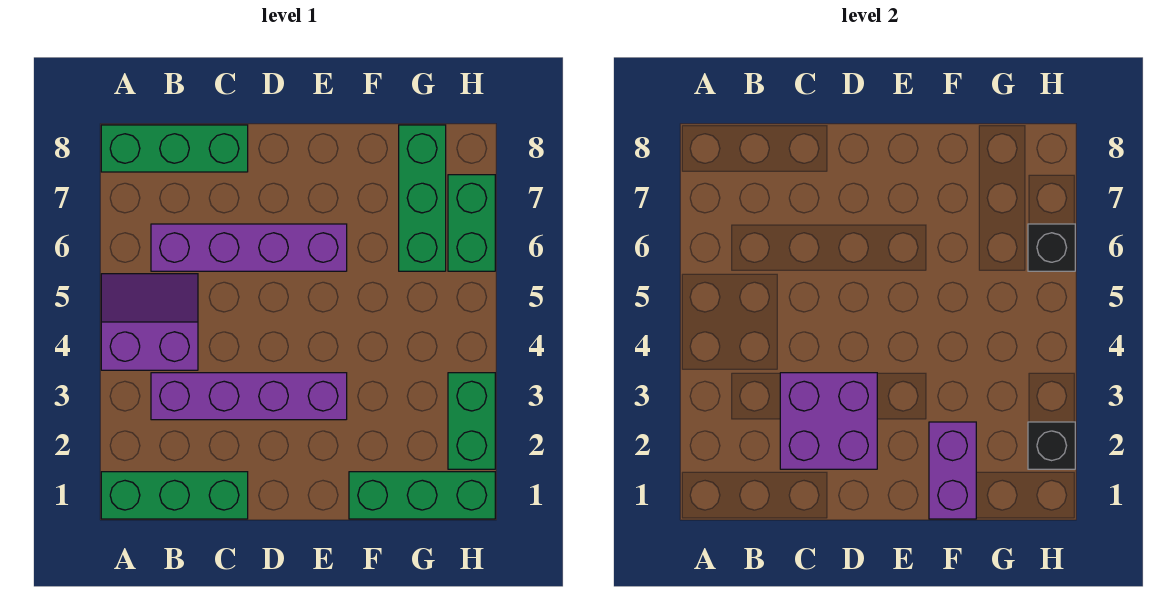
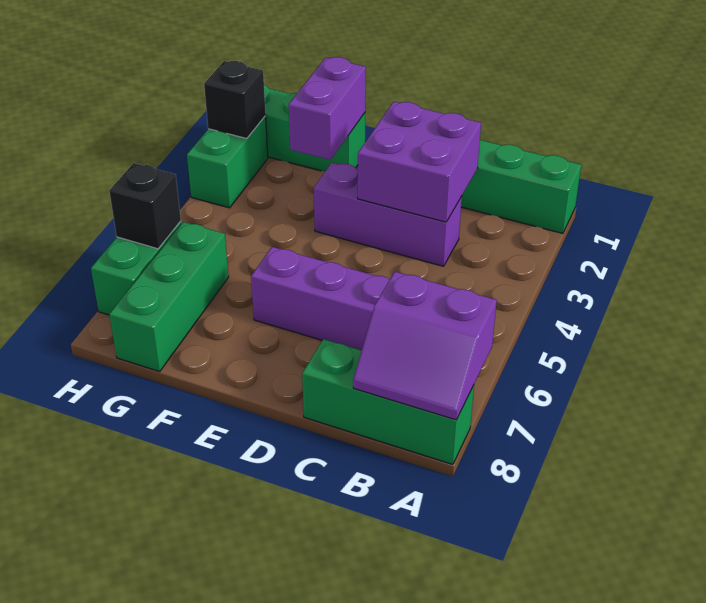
purple slope A4:B5 level 1 top 4 -> purple slope A7:B8 level 2 top 7
purple brick B3:E3 level 1 -> purple brick C3:E3 level 1

